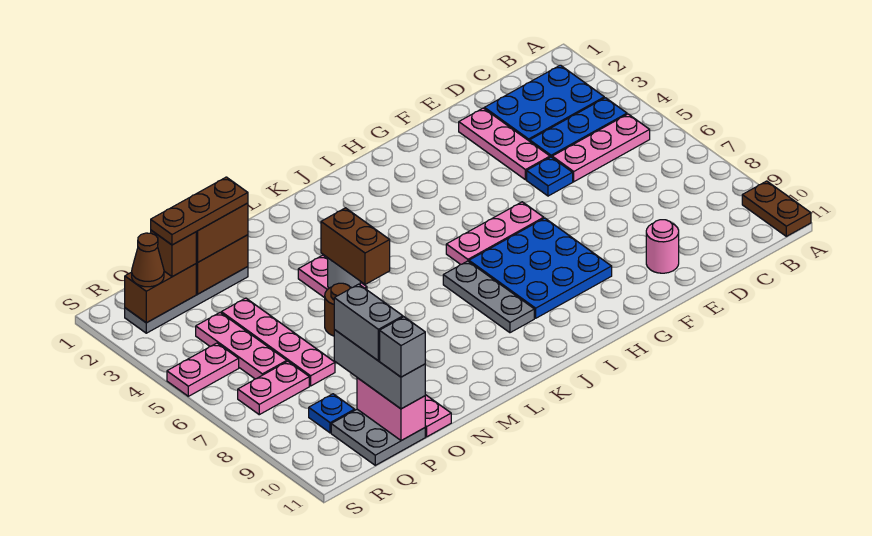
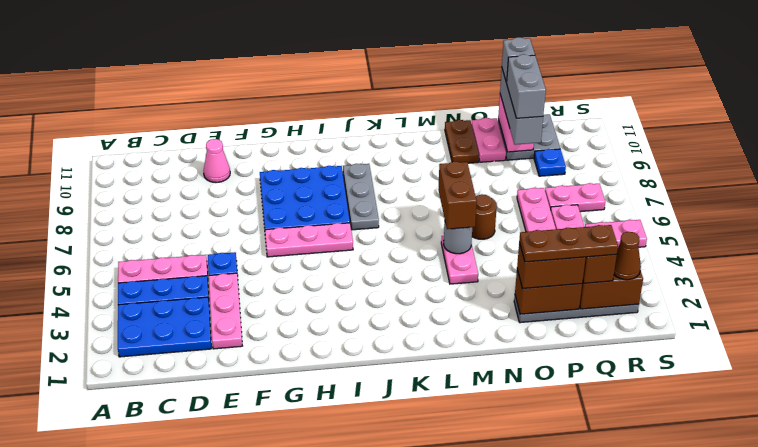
brown plate A10:A11 level 1 -> brown plate N10:N11 level 1
pink round brick E10 level 1 -> pink cone E10 level 1

